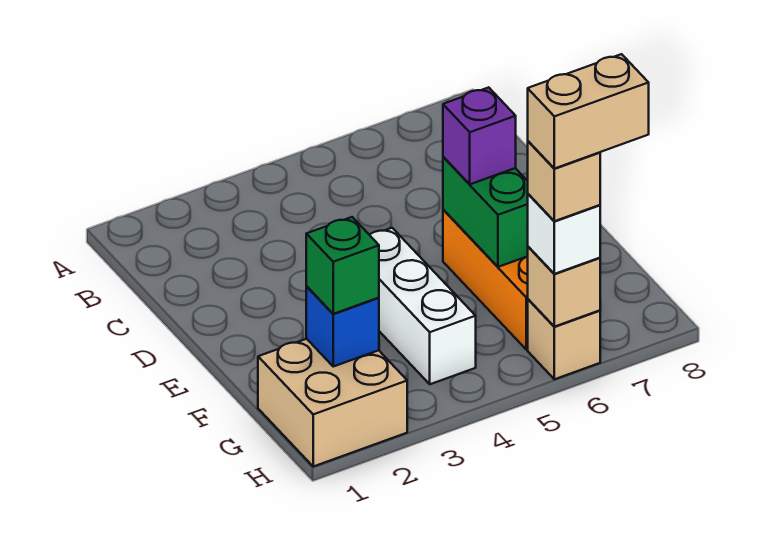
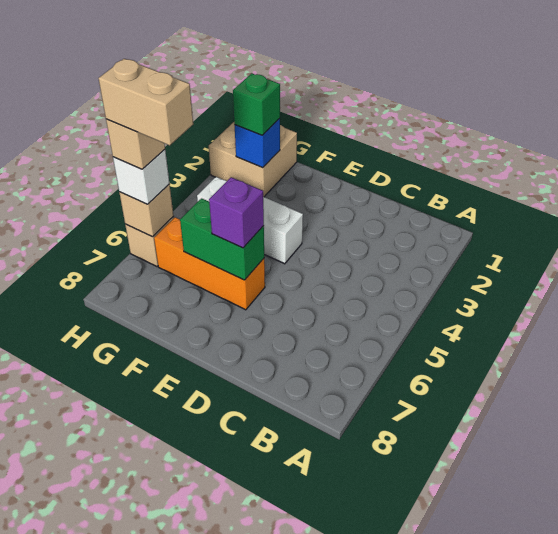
tan brick H6:H7 level 5 -> tan brick G6:H6 level 5

